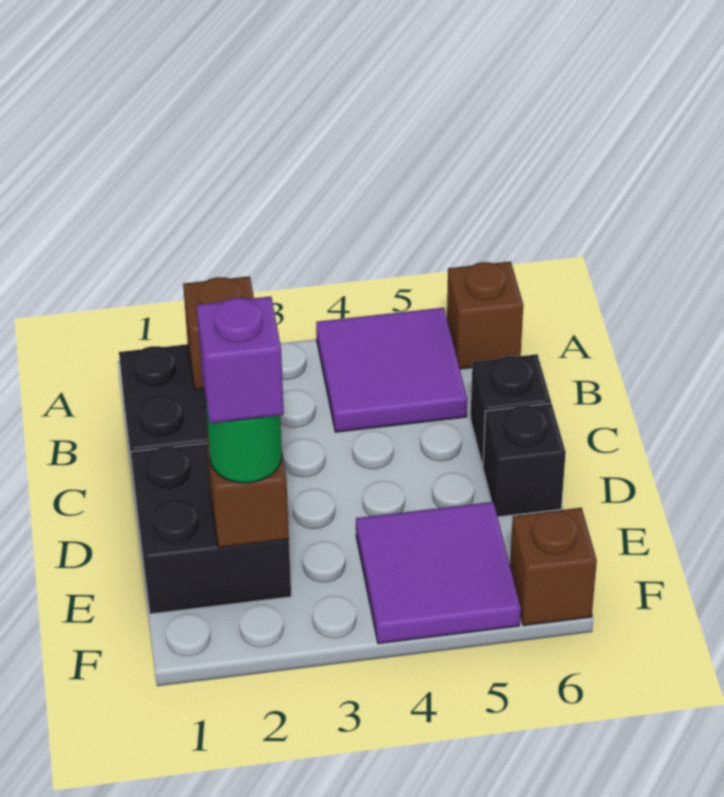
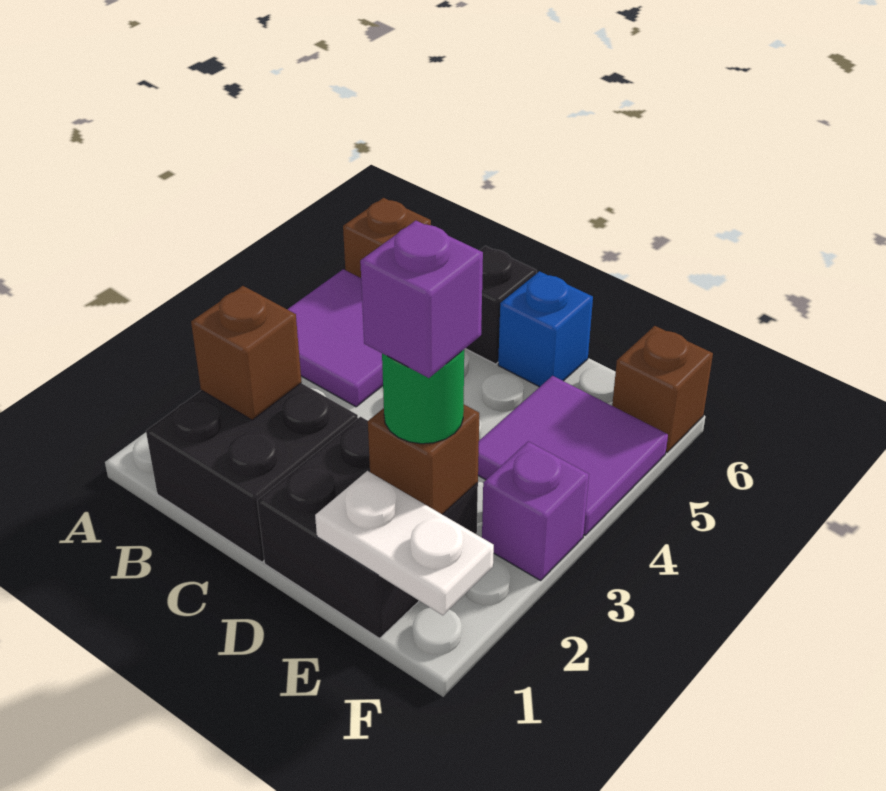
black brick D6 level 1 -> blue brick D6 level 1
none -> white plate E1:F1 level 2
none -> purple brick F3 level 1

